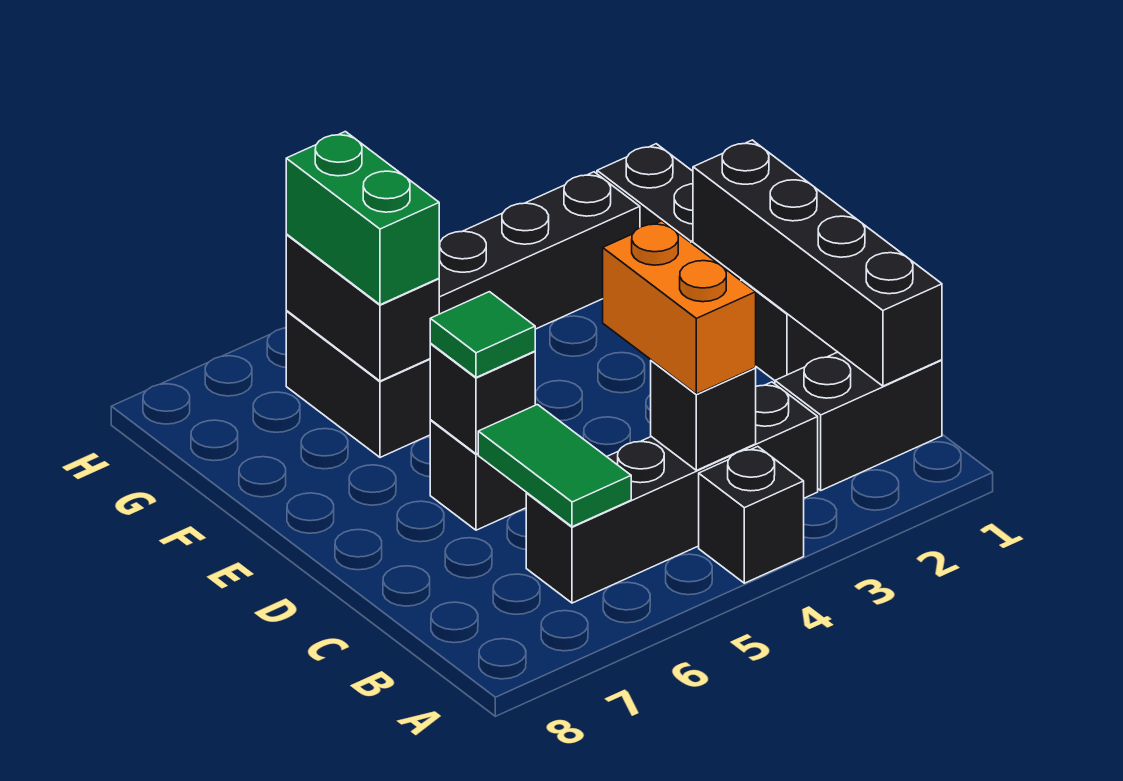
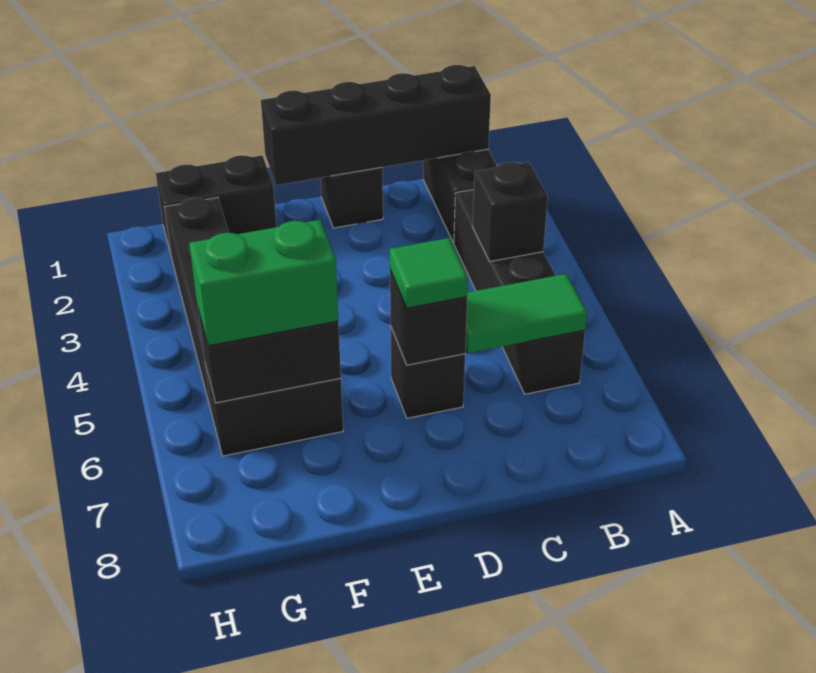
black brick A4 level 1 -> none
orange brick B4:C4 level 3 -> none

